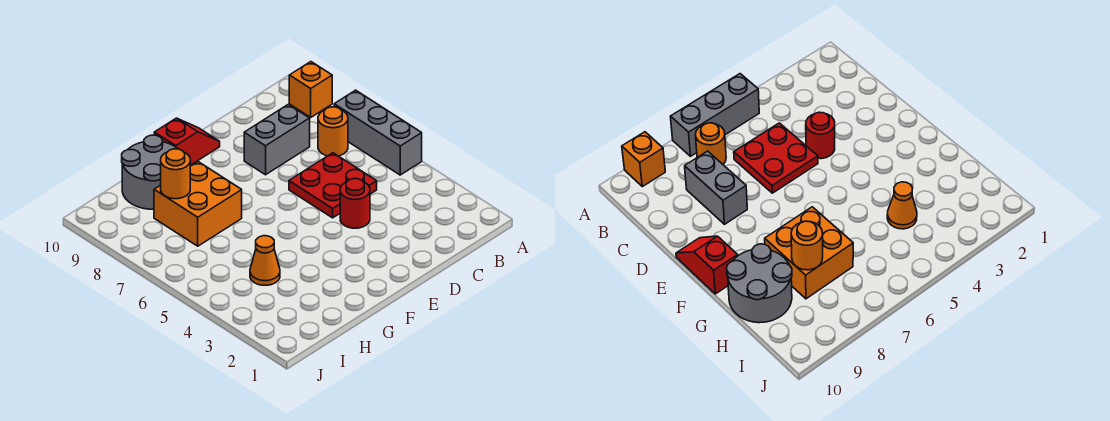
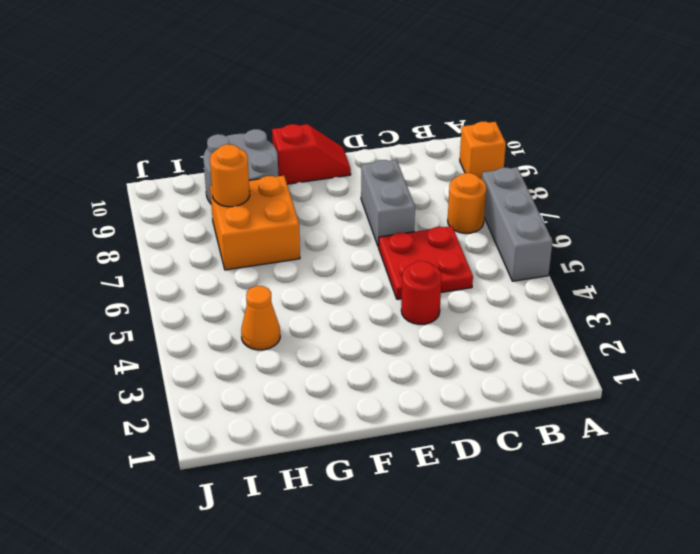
grey brick C8:D8 level 1 -> grey brick D7:D8 level 1

